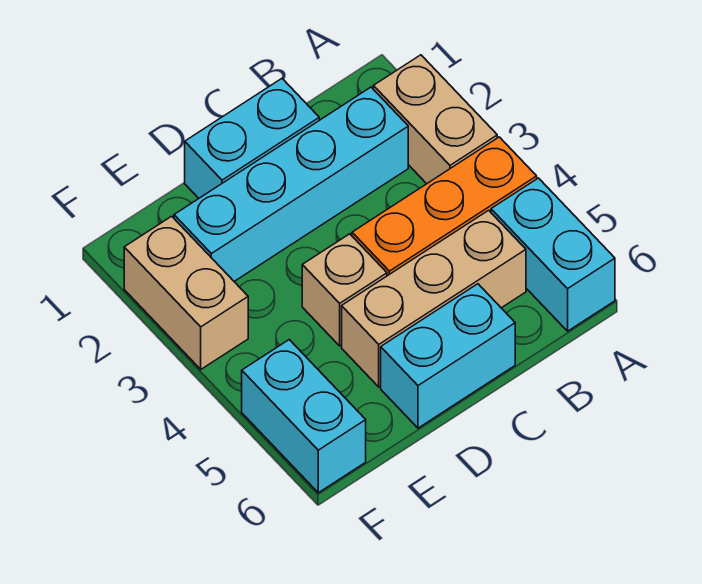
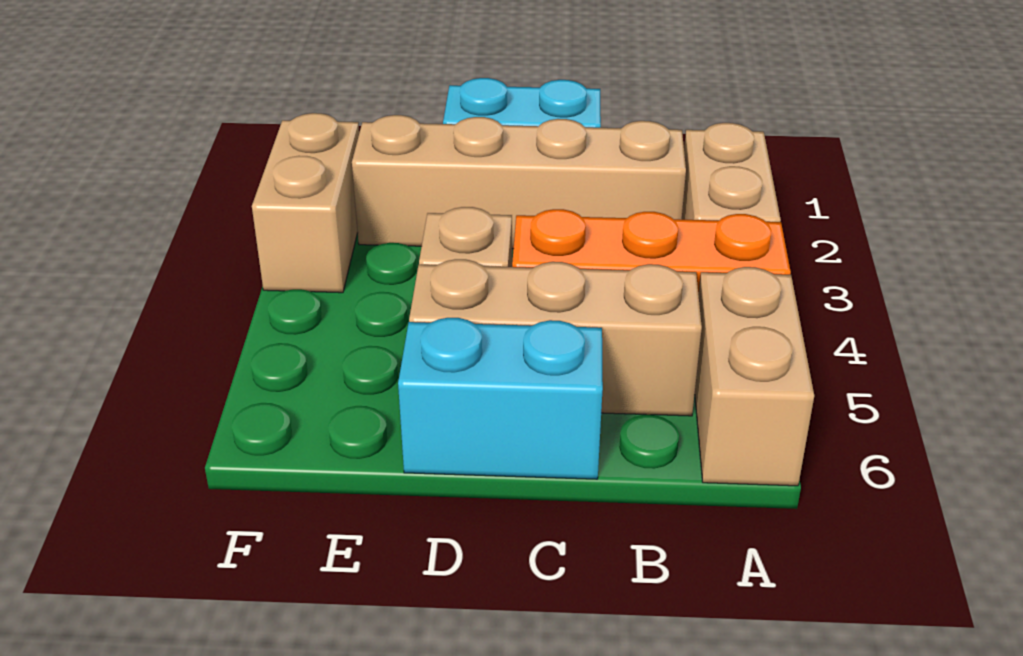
cyan brick A5:A6 level 1 -> tan brick A5:A6 level 1
cyan brick B2:E2 level 1 -> tan brick B2:E2 level 1
cyan brick F5:F6 level 1 -> none

